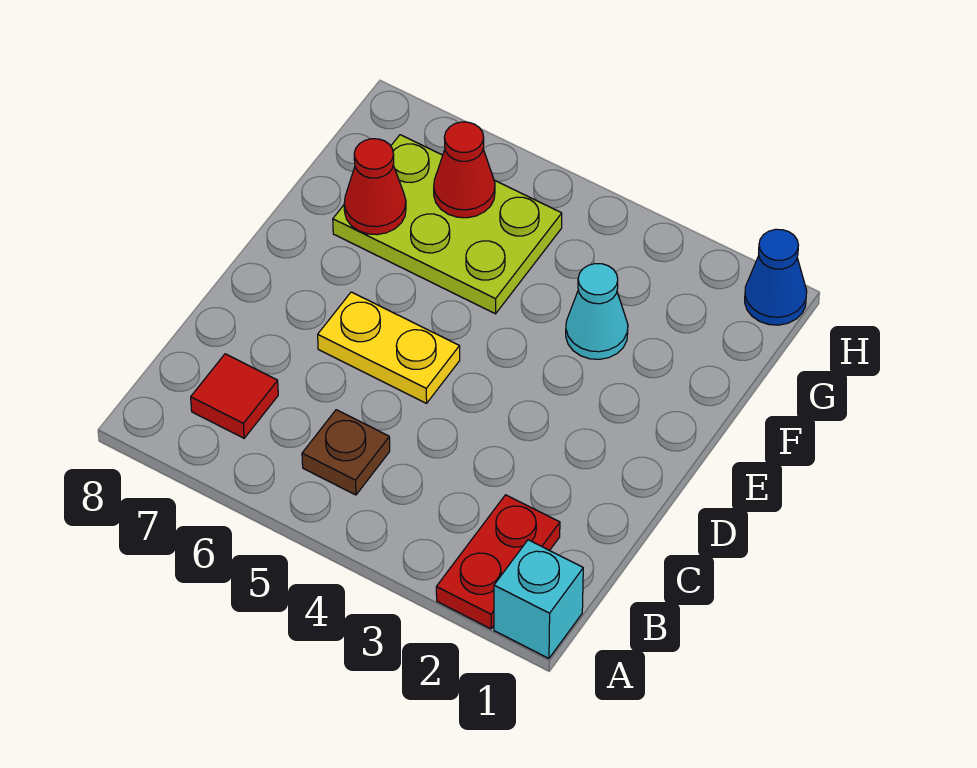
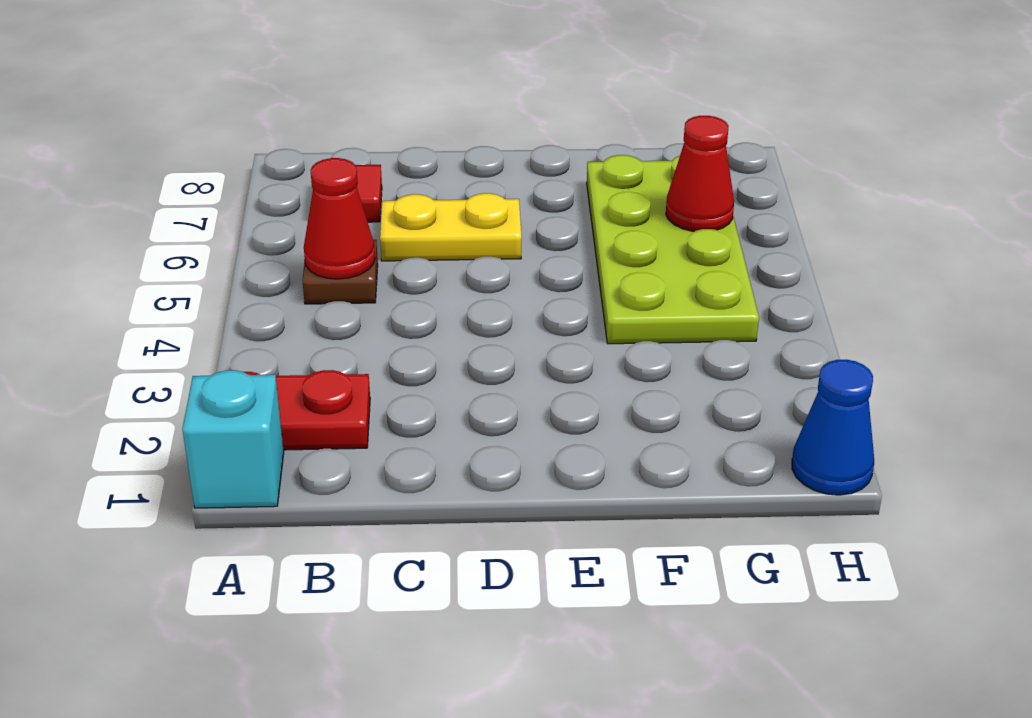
yellow plate D5:D6 level 1 -> yellow plate C6:D6 level 1
cyan cone F3 level 1 -> none
lime plate F5:G7 level 1 -> lime plate F4:G7 level 1
red cone F7 level 2 -> red cone B5 level 2

